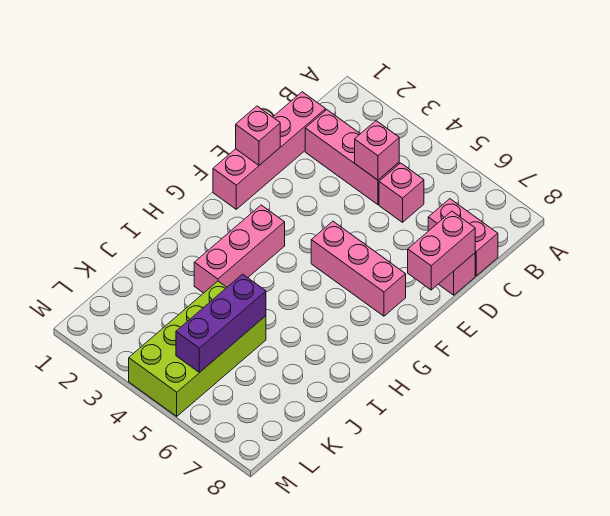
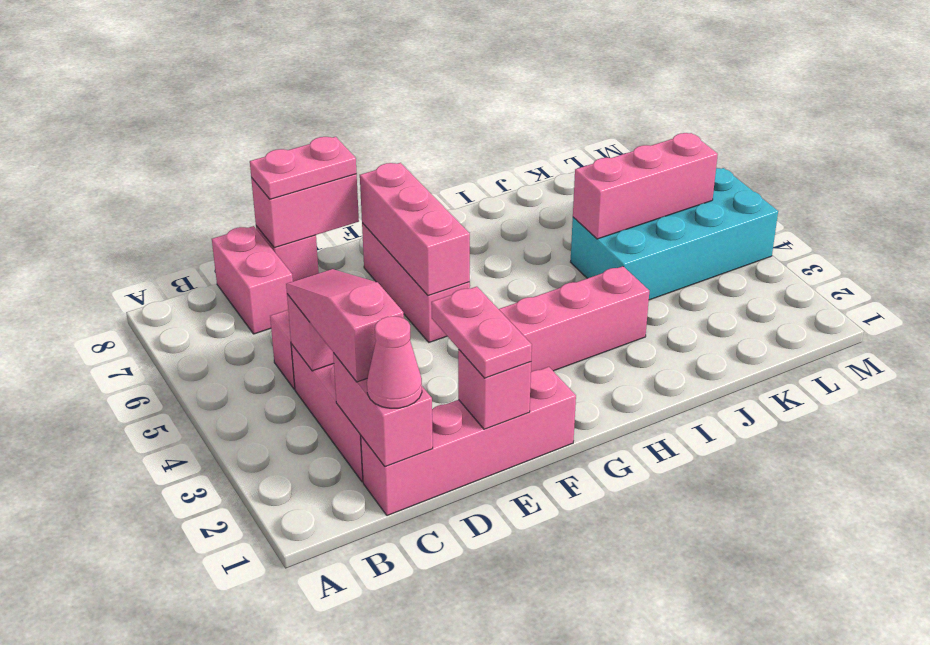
none -> pink brick C1:C2 level 2
none -> pink cone C1 level 3
none -> pink slope C2:C4 level 3 top 2
none -> pink plate D8:E8 level 3
none -> pink plate E1:E2 level 3
none -> pink brick F5:F7 level 2
lime brick J4:M5 level 1 -> cyan brick J4:M5 level 1
purple brick J5:L5 level 2 -> pink brick J5:L5 level 2

